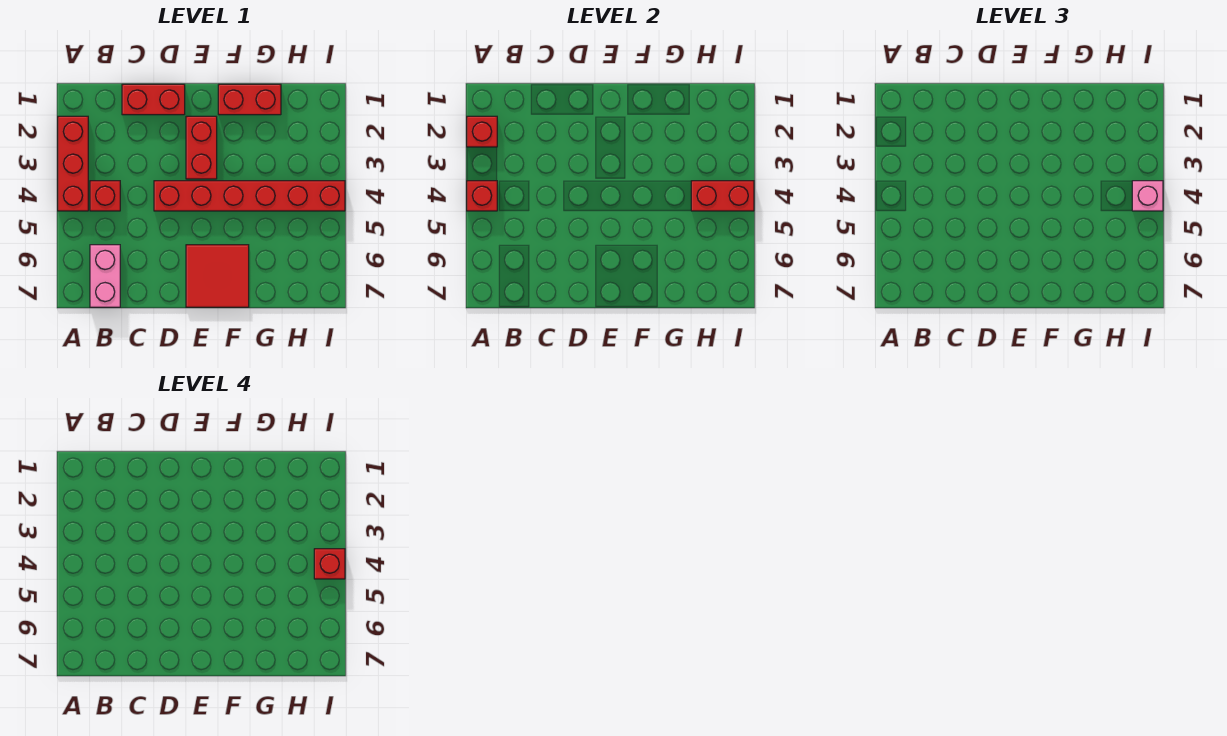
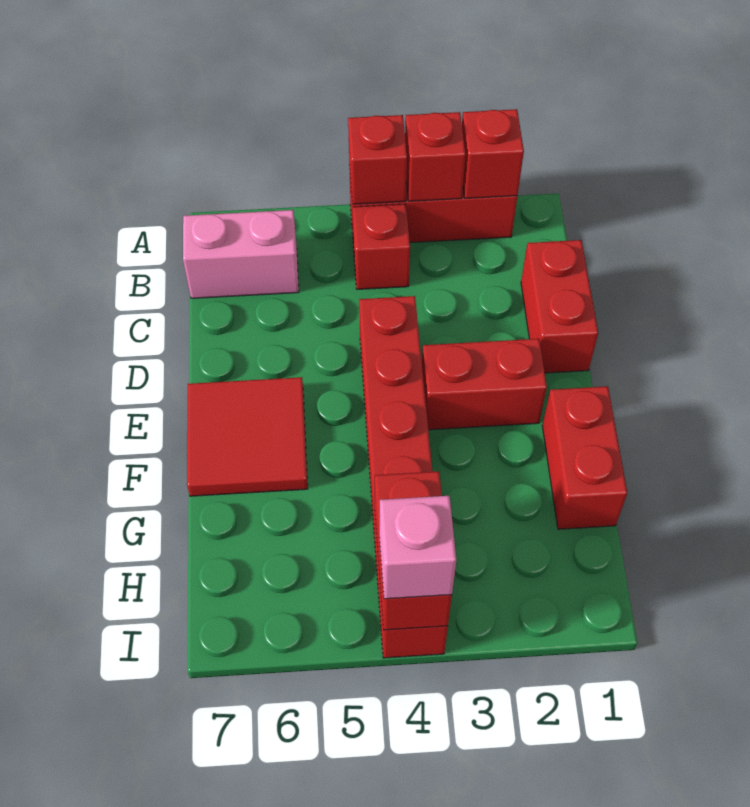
red brick I4 level 4 -> red brick A3 level 2

